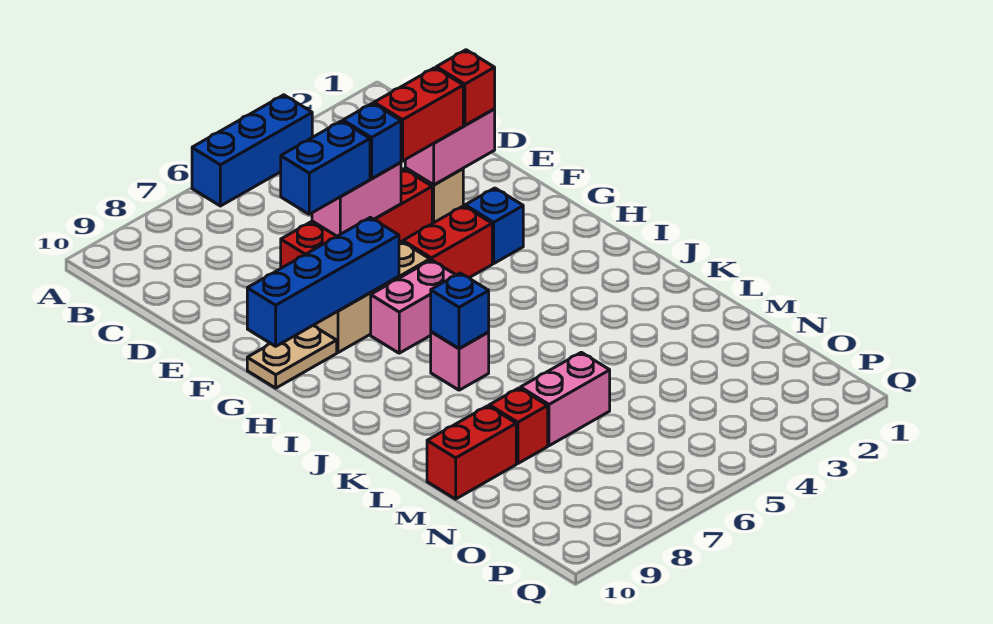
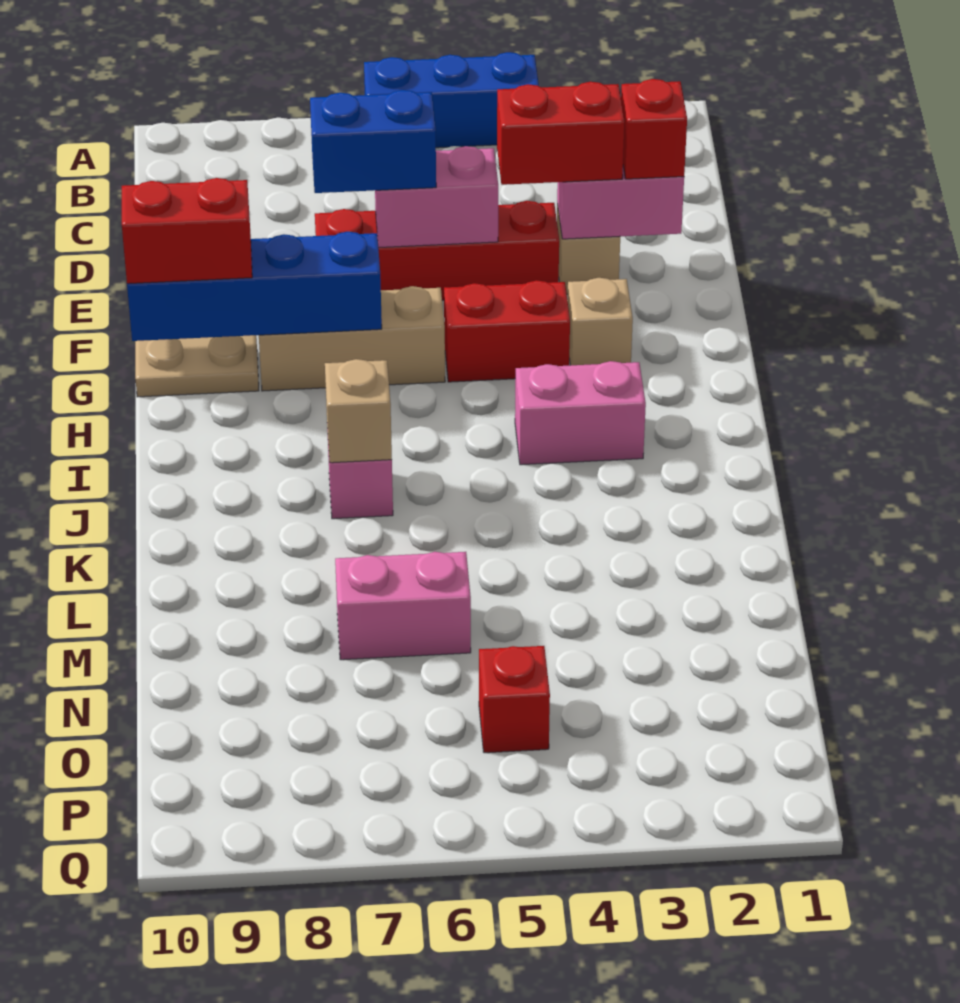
blue brick E5 level 3 -> none
blue brick G3 level 1 -> tan brick G3 level 1
pink brick H6:H7 level 1 -> pink brick I3:I4 level 1
blue brick J7 level 2 -> tan brick J7 level 2
red brick M8 level 1 -> red brick O5 level 1
red brick M9:M10 level 1 -> red brick G9:G10 level 3

